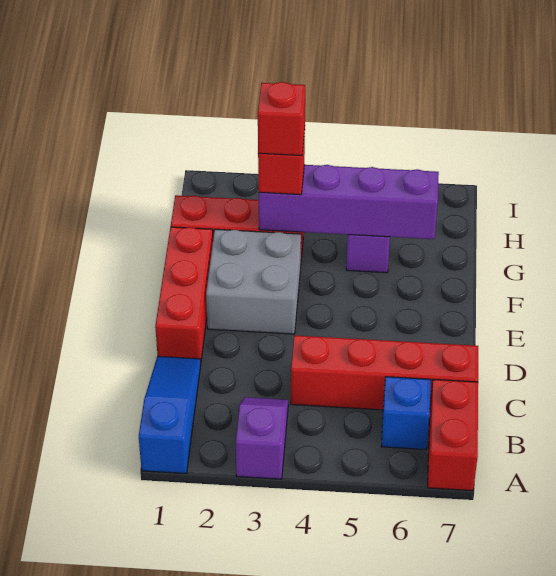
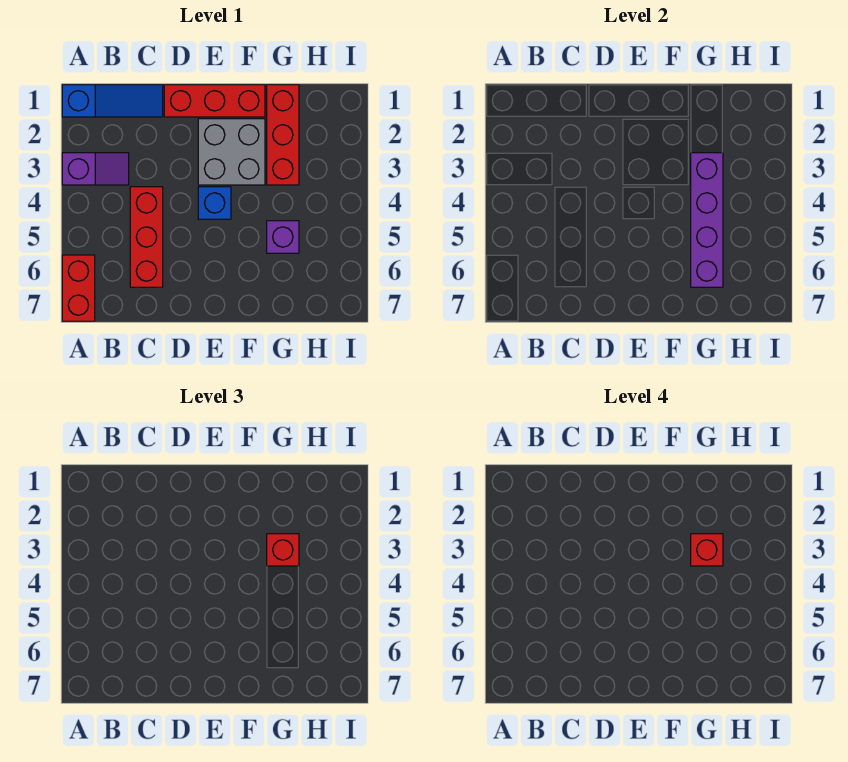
red brick A7:B7 level 1 -> red brick A6:A7 level 1
blue brick B6 level 1 -> blue brick E4 level 1
red brick C4:C7 level 1 -> red brick C4:C6 level 1

